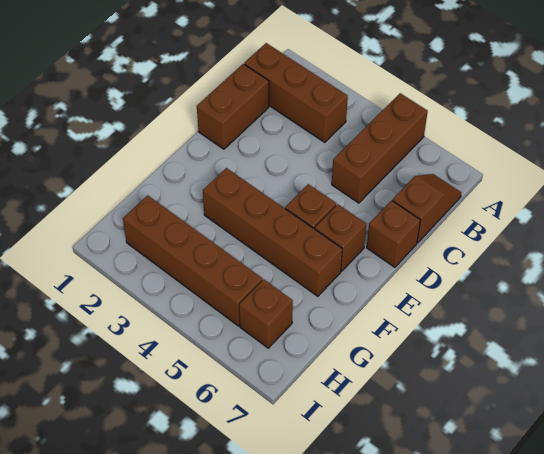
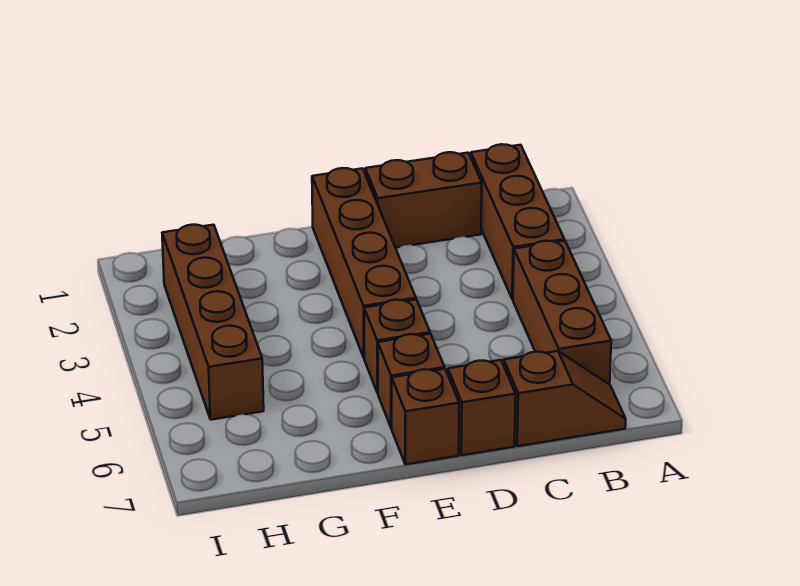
brown brick A5:C5 level 1 -> brown brick B4:B6 level 1
brown brick F3:F6 level 1 -> brown brick E1:E4 level 1
brown brick H6 level 1 -> brown brick E7 level 1

